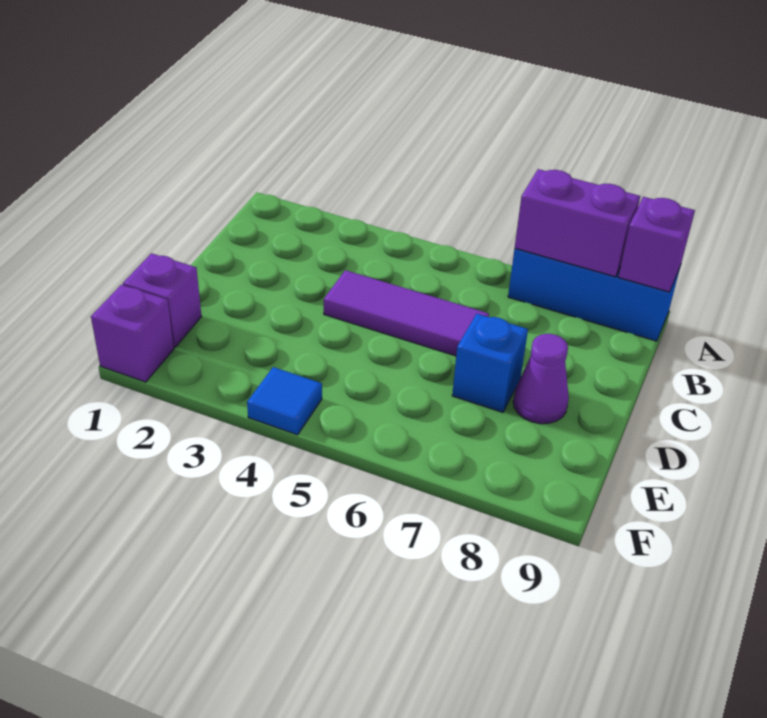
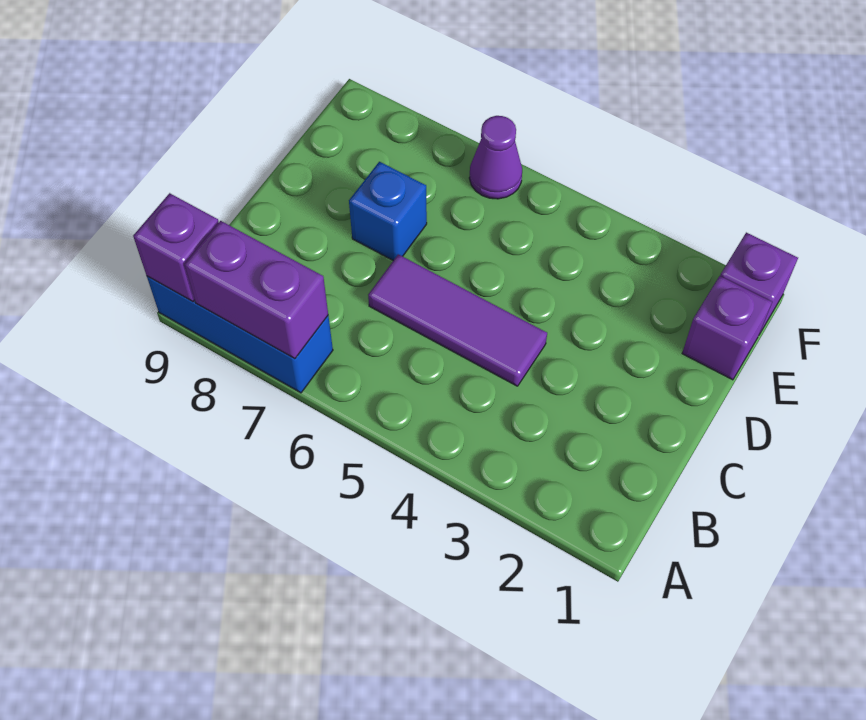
purple cone D8 level 1 -> purple cone F6 level 1
blue tile F4 level 1 -> none

